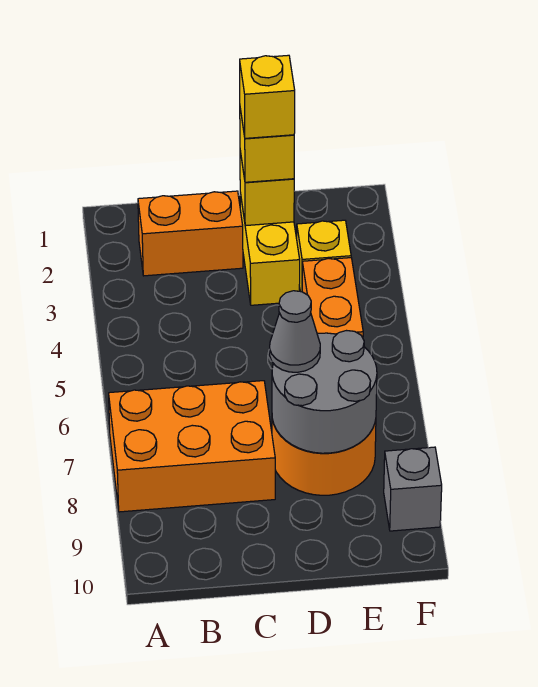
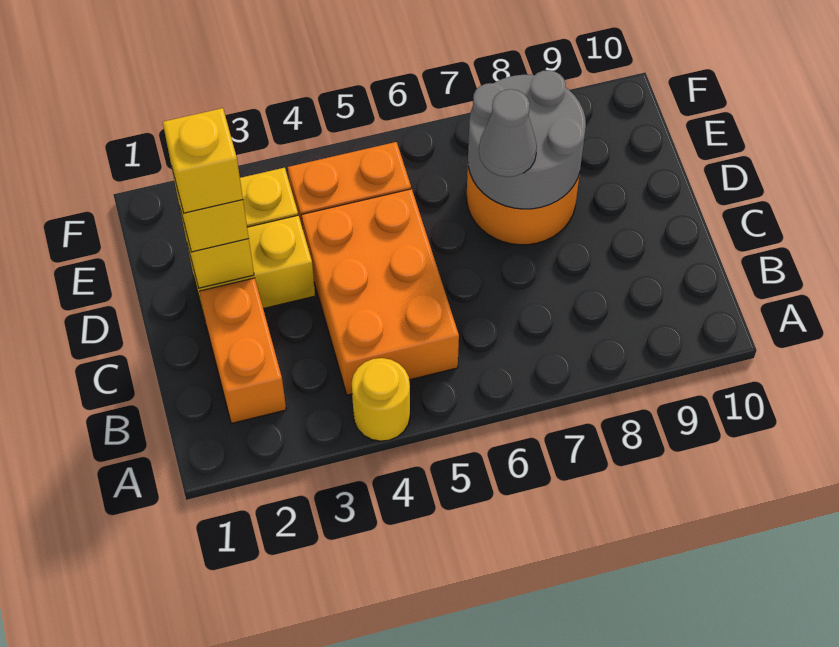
none -> yellow round brick A4 level 1
orange brick A7:C8 level 1 -> orange brick B4:D5 level 1
grey brick F9 level 1 -> none

